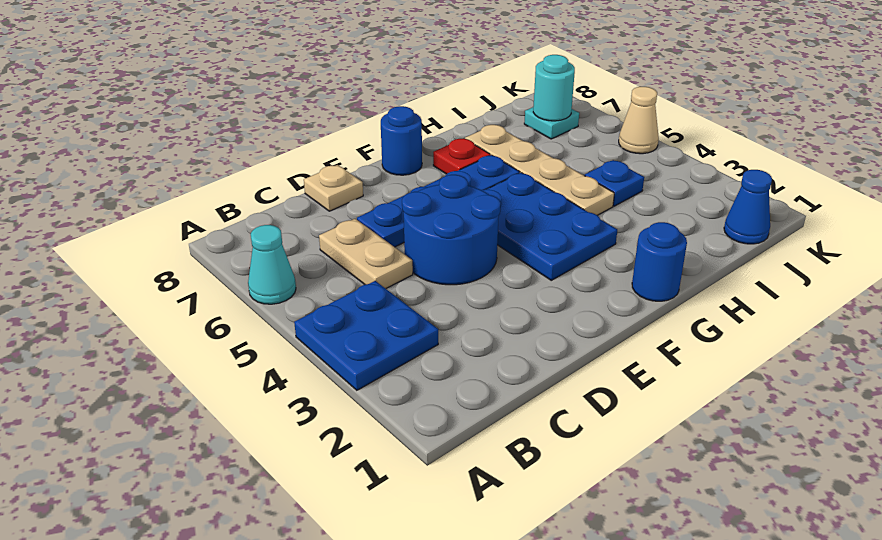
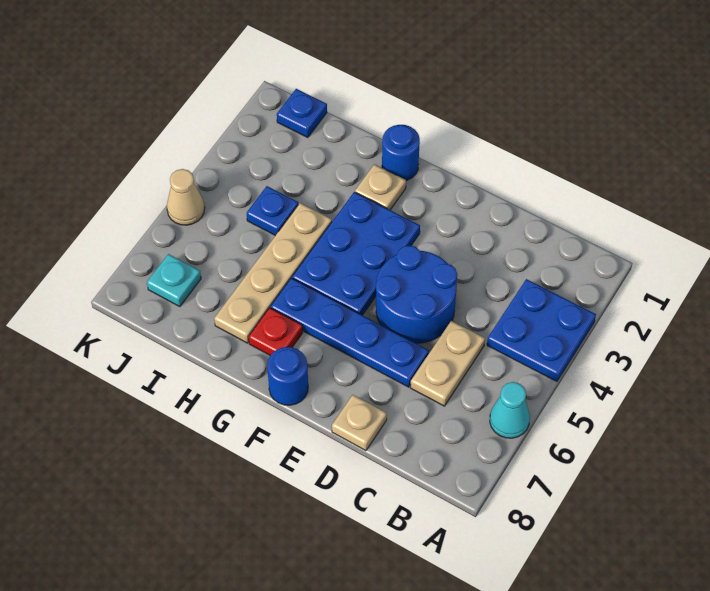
none -> tan plate G2 level 1
blue cone J1 level 1 -> blue plate J1 level 1
cyan round brick J7 level 2 -> none

